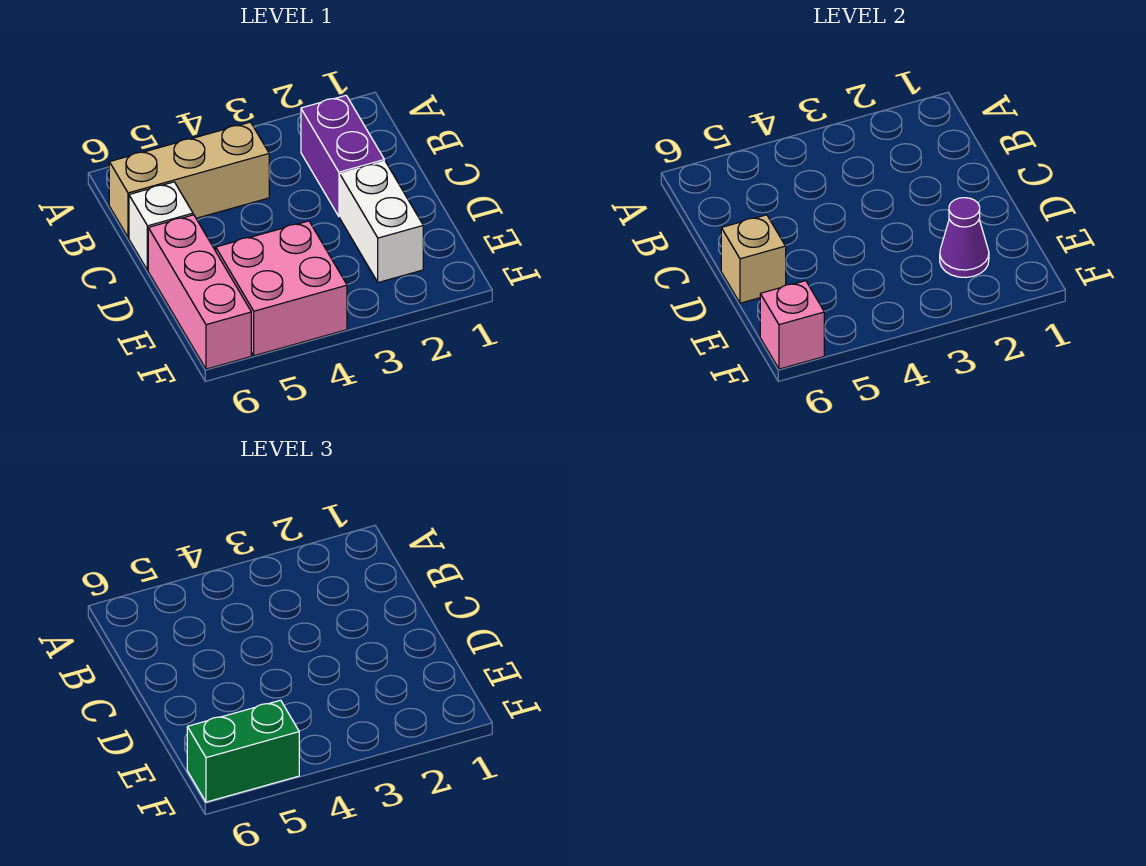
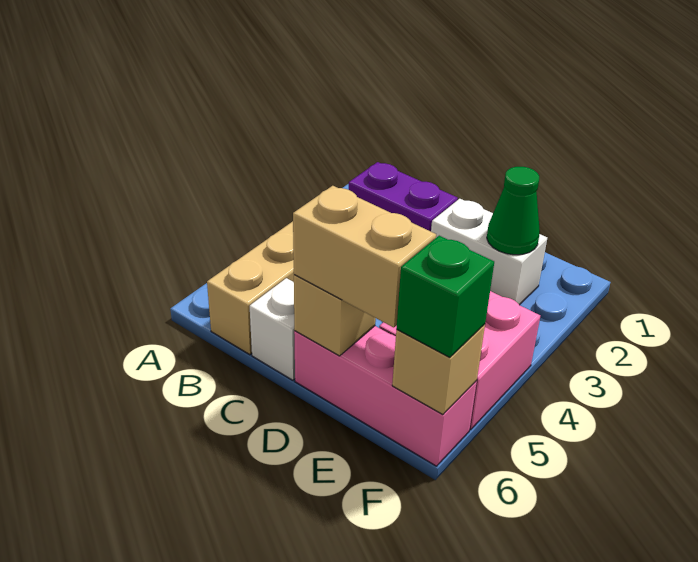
none -> tan brick D6:E6 level 3
purple cone E2 level 2 -> green cone E2 level 2
green brick F5:F6 level 3 -> green brick F6 level 3
pink brick F6 level 2 -> tan brick F6 level 2

